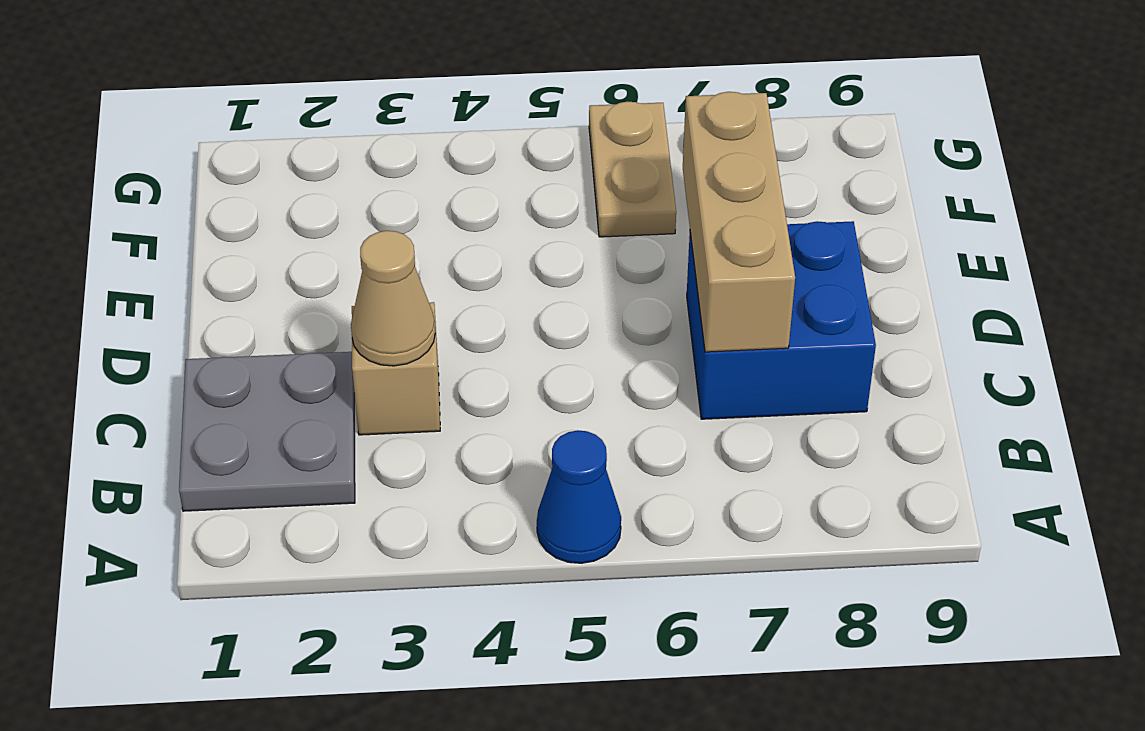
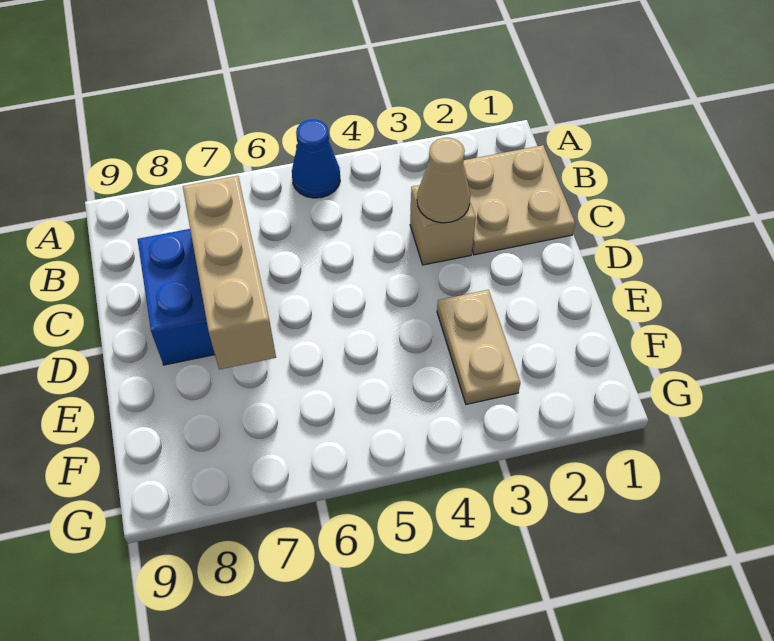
grey plate B1:C2 level 1 -> tan plate B1:C2 level 1
tan plate F6:G6 level 1 -> tan plate E3:F3 level 1

